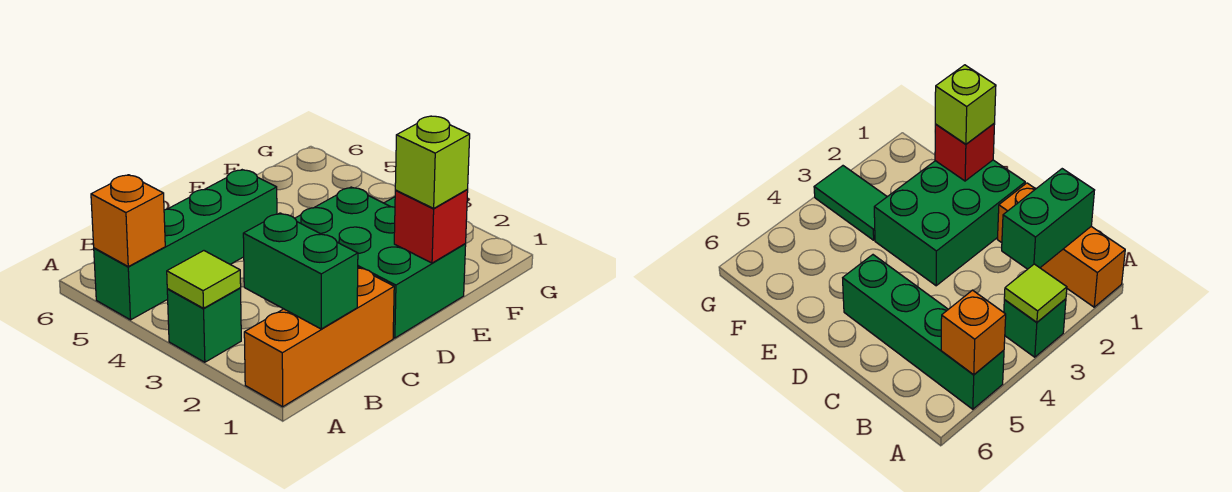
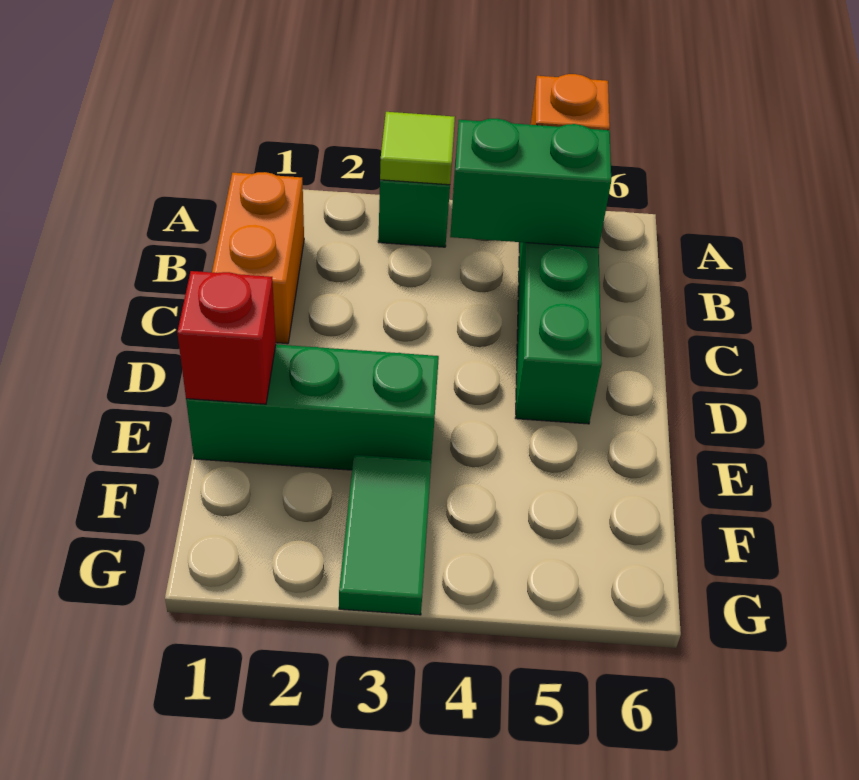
orange brick A1:C1 level 1 -> orange brick B1:C1 level 1
green brick B1:B2 level 2 -> green brick B4:B5 level 2
green brick D1:E3 level 1 -> green brick E1:E3 level 1
lime brick E1 level 3 -> none

